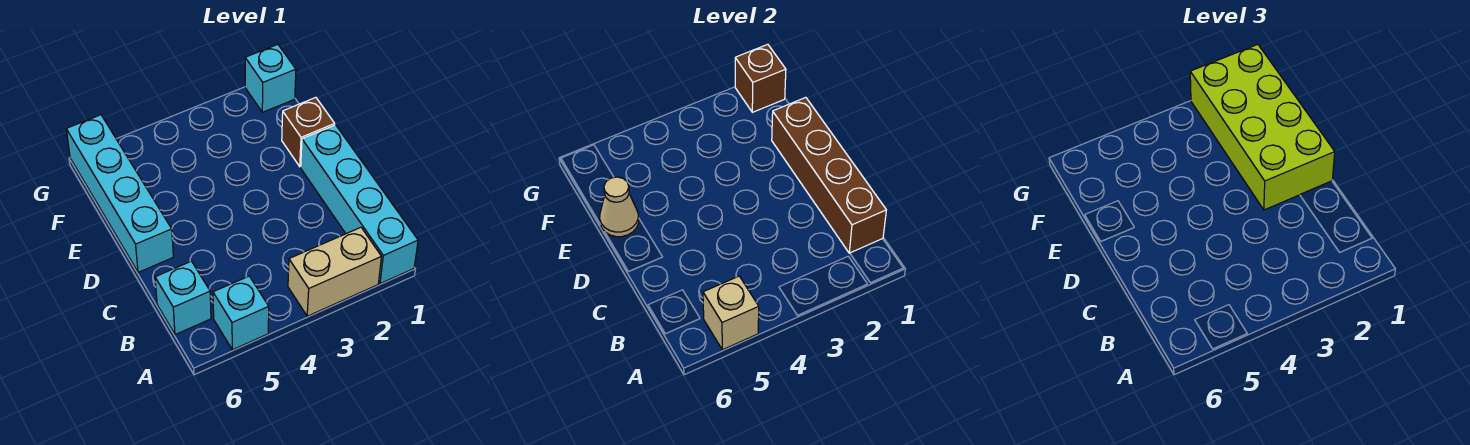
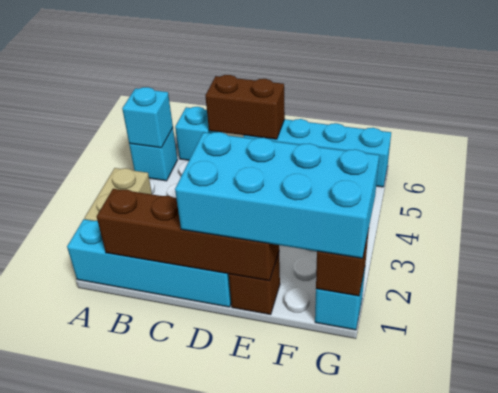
tan brick A5 level 2 -> cyan brick A5 level 2
none -> brown brick C6:D6 level 2
lime brick D1:G2 level 3 -> cyan brick D1:G2 level 3
tan cone E6 level 2 -> none

